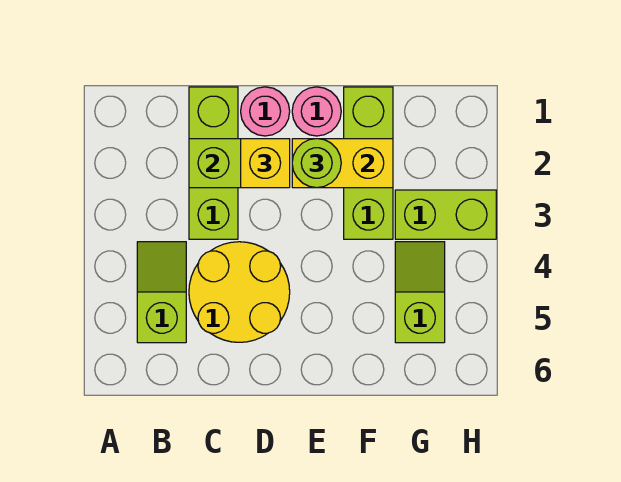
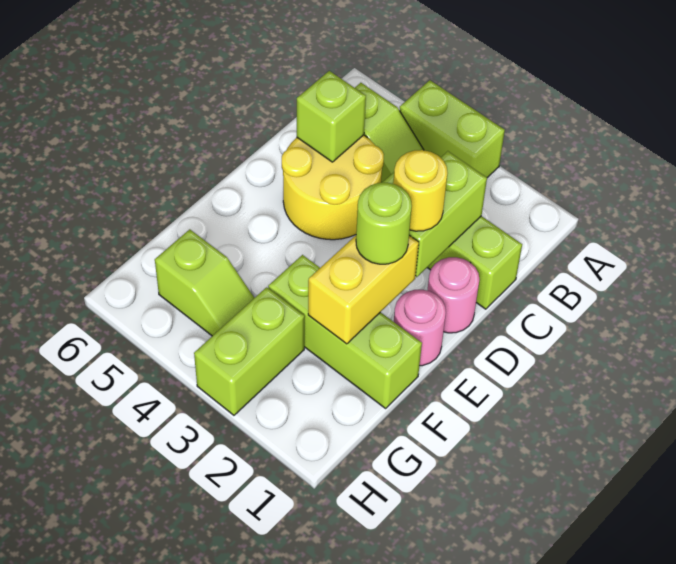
none -> lime brick A3:A4 level 1
none -> lime brick C5 level 2
yellow brick D2 level 3 -> yellow round brick D2 level 3

